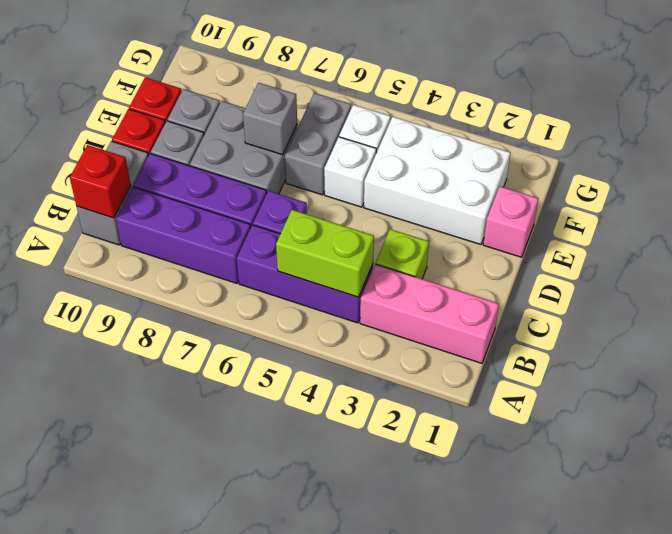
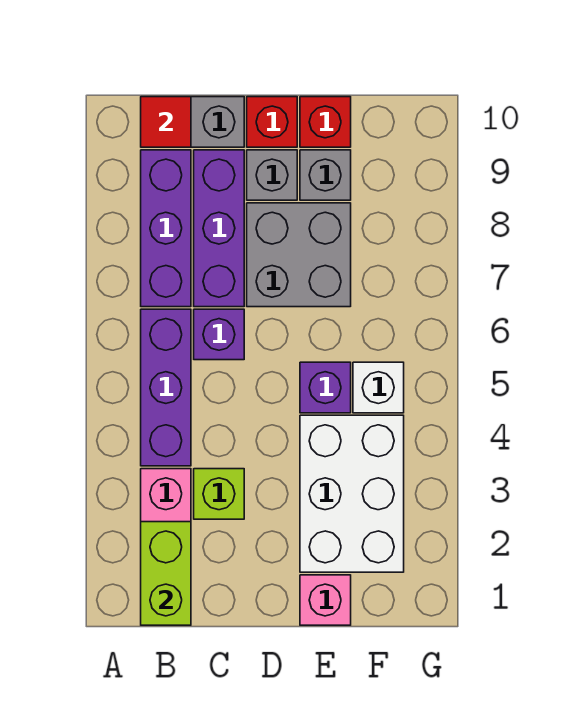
lime brick B4:B5 level 2 -> lime brick B1:B2 level 2
red brick B10 level 2 -> red tile B10 level 2
white brick E5 level 1 -> purple brick E5 level 1
grey brick E6:F6 level 1 -> none
grey brick E7 level 2 -> none

